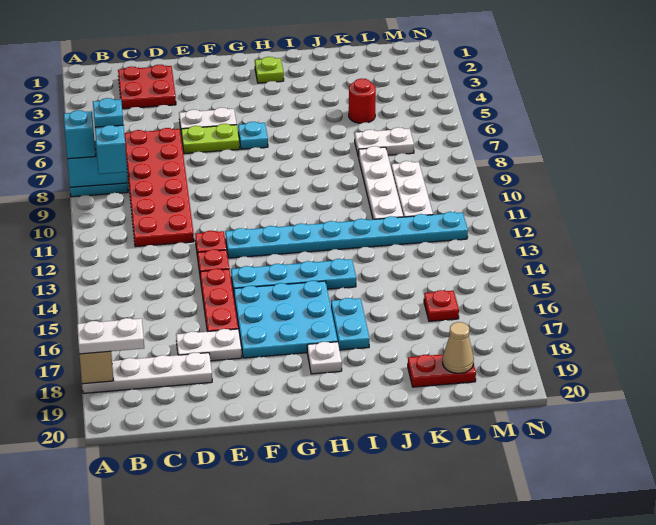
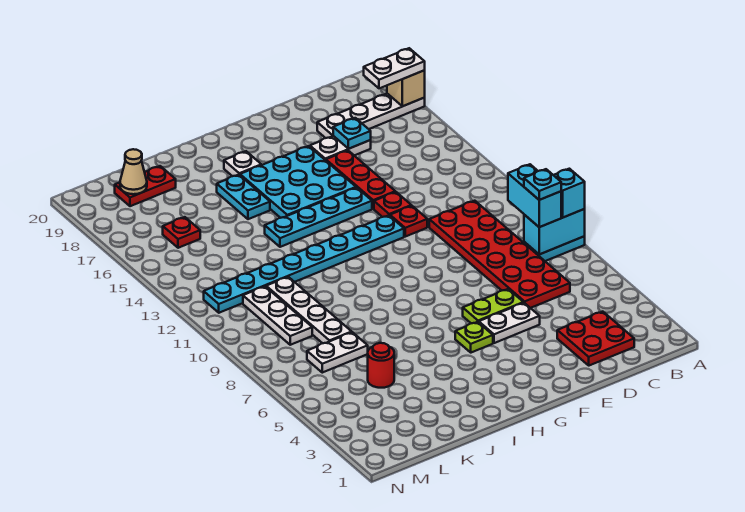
cyan plate G6 level 1 -> cyan plate D17 level 2
lime plate H2 level 1 -> lime plate G5 level 1

